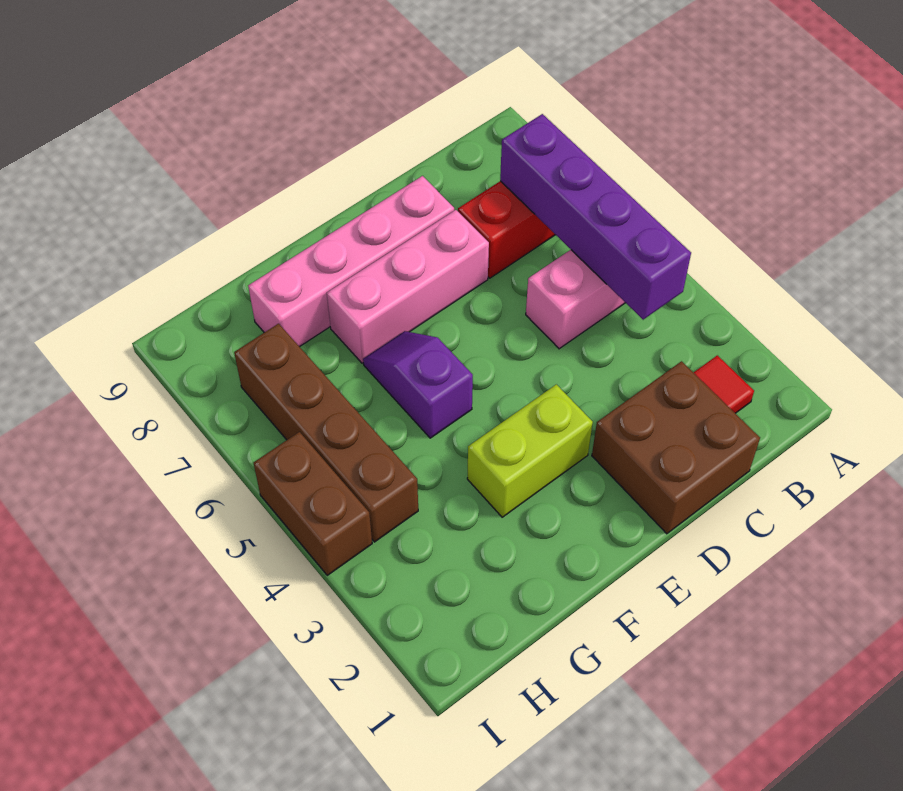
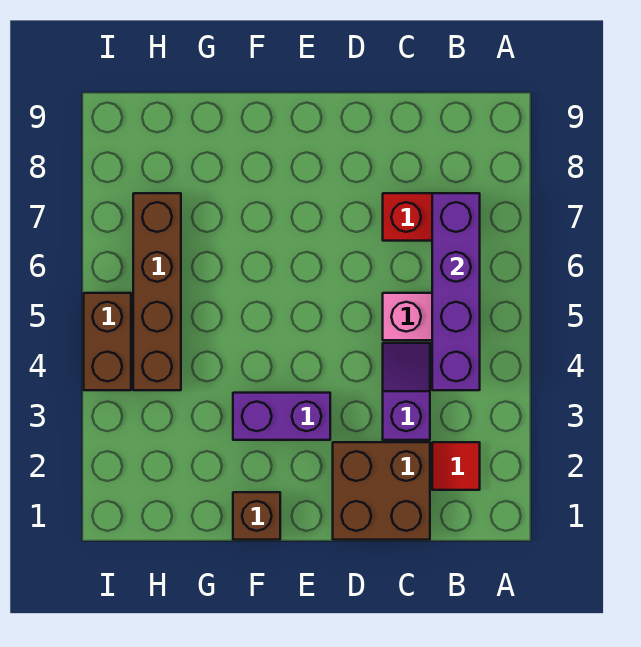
pink brick D7:F7 level 1 -> none
pink brick D8:G8 level 1 -> none
lime brick E3:F3 level 1 -> purple brick E3:F3 level 1
none -> brown brick F1 level 1
purple slope F5:F6 level 1 top 5 -> purple slope C3:C4 level 1 top 3

